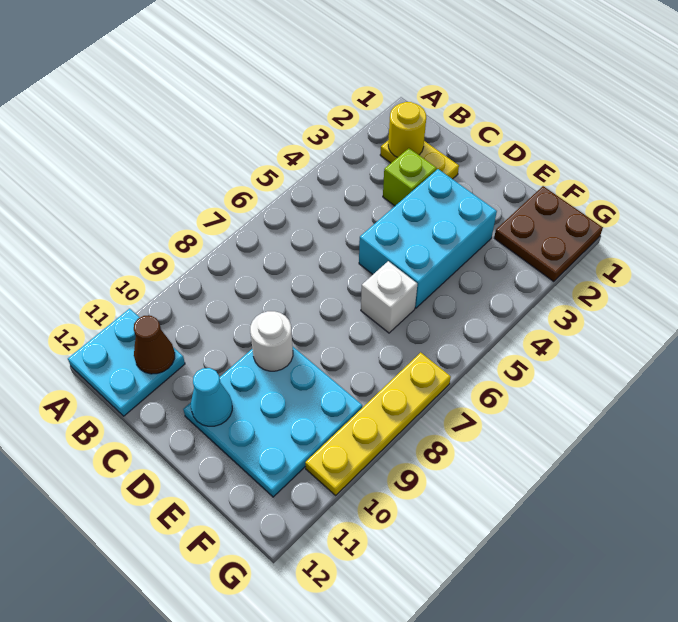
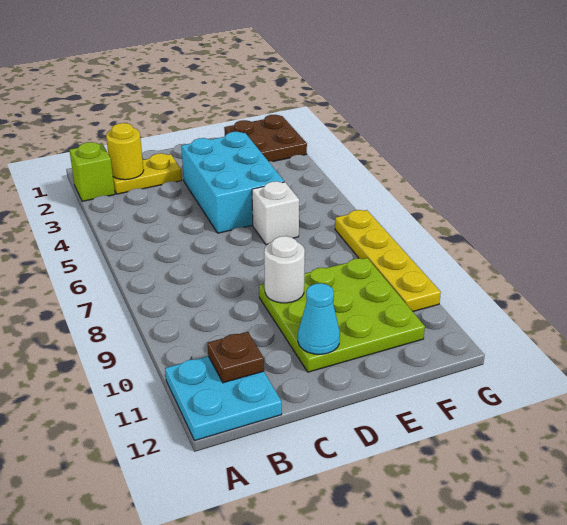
brown cone B11 level 2 -> brown plate B11 level 2
lime brick C3 level 1 -> lime brick A2 level 1
cyan plate D9:F11 level 1 -> lime plate D9:F11 level 1

